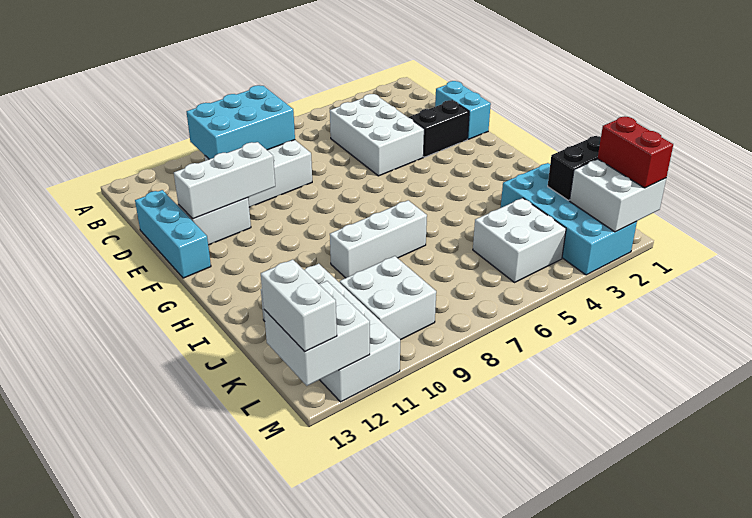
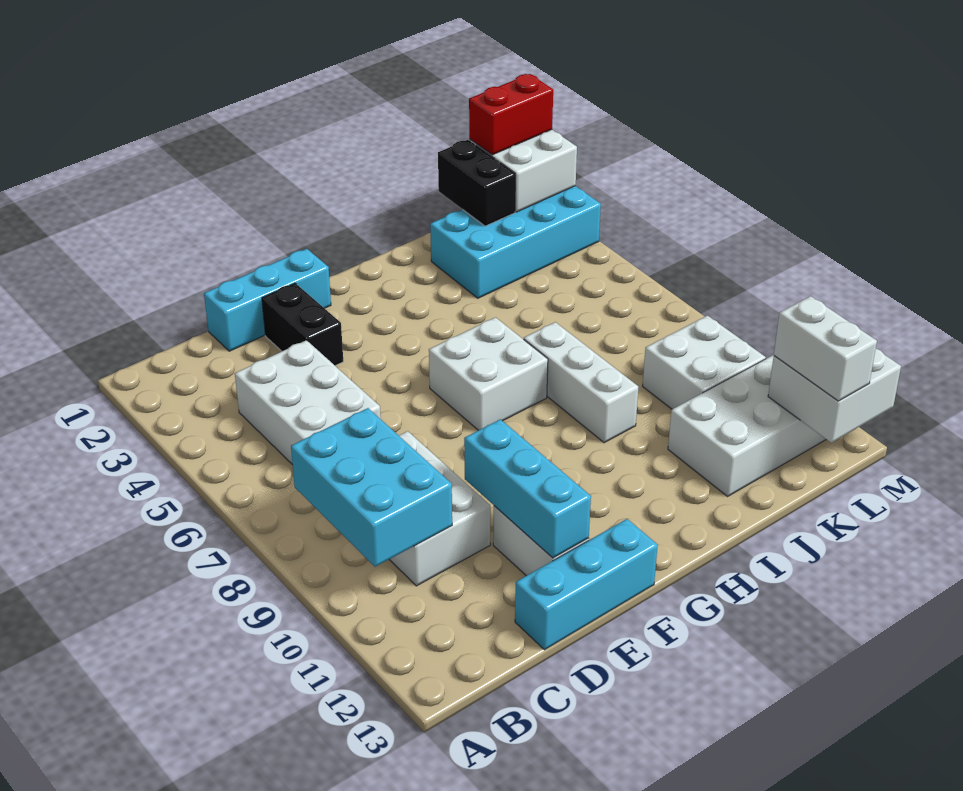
white brick C4:E5 level 1 -> white brick C4:D6 level 1
cyan brick D1:E1 level 1 -> cyan brick D1:F1 level 1
white brick E10:E12 level 2 -> cyan brick E10:E12 level 2
white brick K4:L5 level 1 -> white brick G6:H7 level 1
white brick L13:M13 level 3 -> white brick L12:L13 level 3

